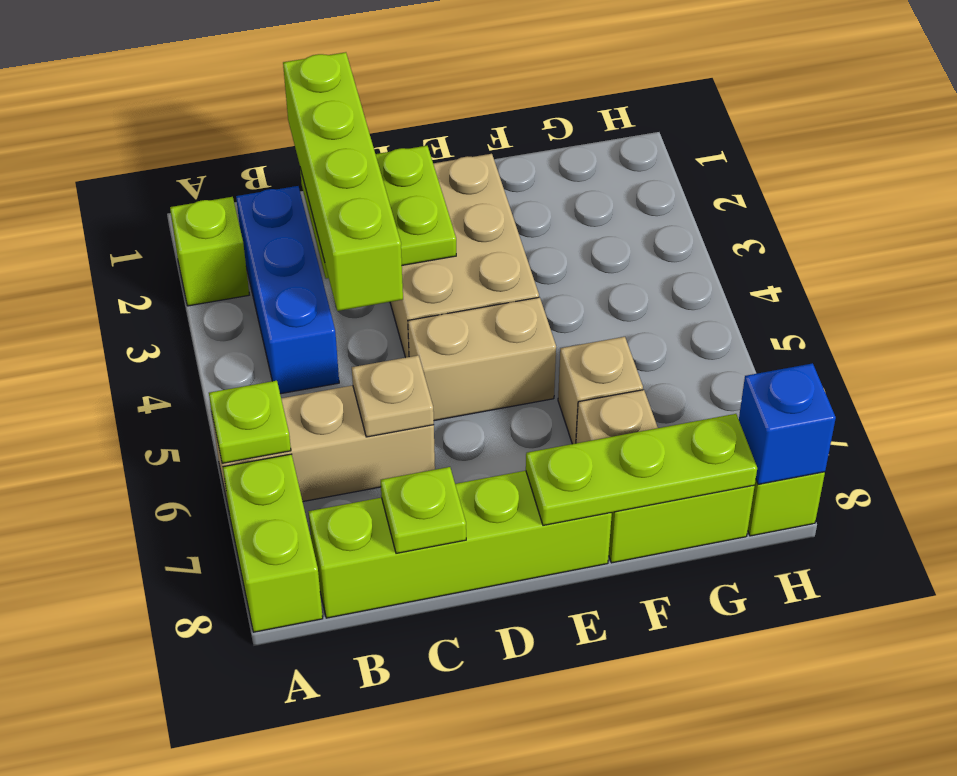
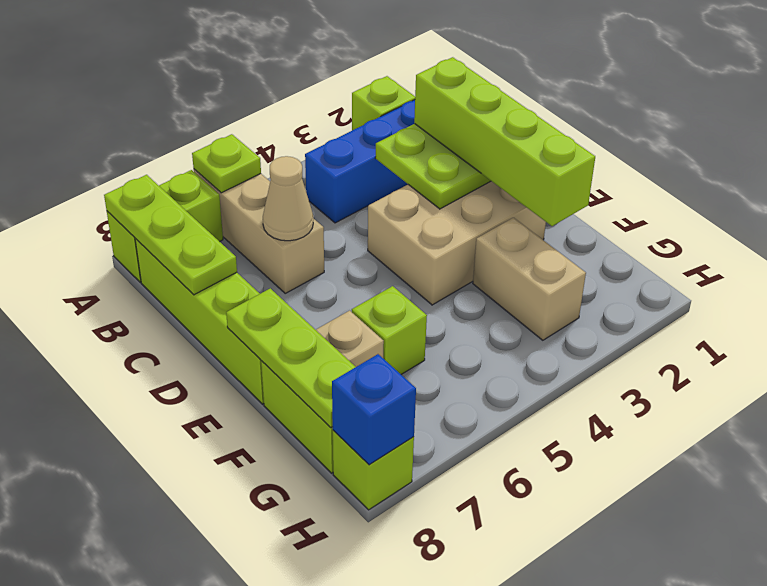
lime brick C1:C4 level 3 -> lime brick C2:F2 level 3
tan plate C6 level 2 -> tan cone C6 level 2
lime plate C8 level 2 -> lime plate A8:C8 level 2
tan brick D5:E5 level 1 -> tan brick F3:G3 level 1
tan brick F6 level 1 -> lime brick F6 level 1

